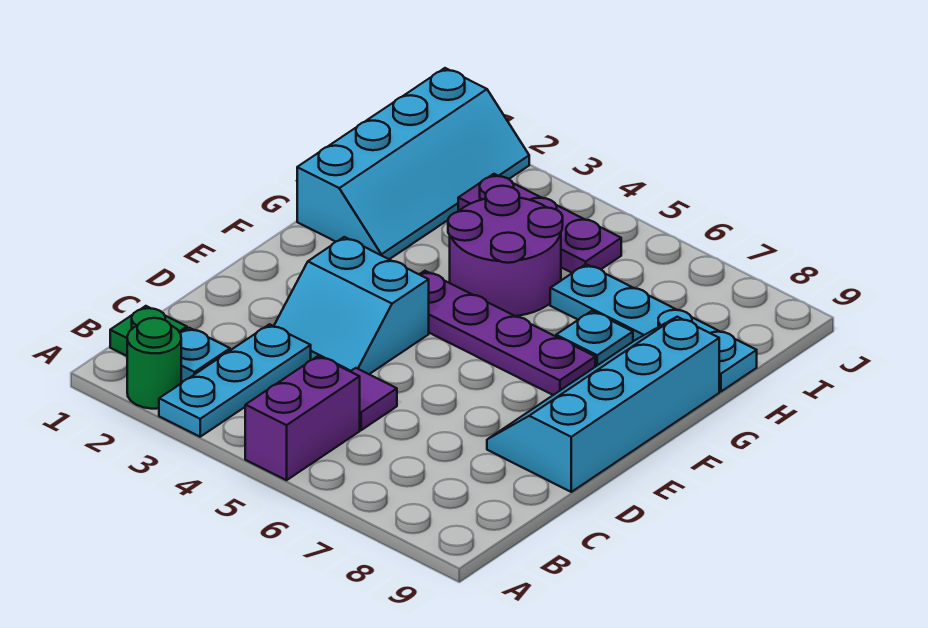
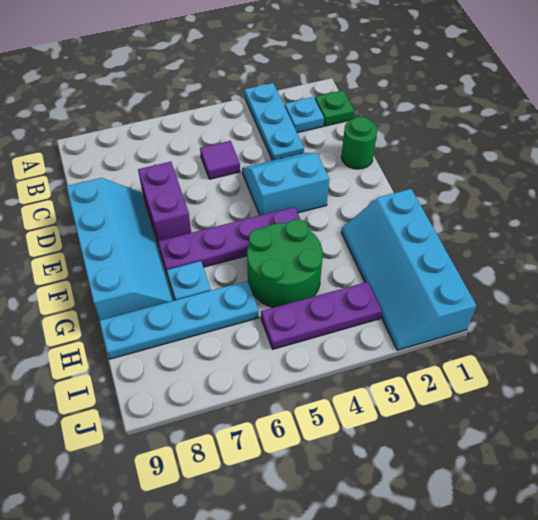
green round brick A2 level 1 -> green round brick D1 level 1
purple brick A5:B5 level 1 -> purple brick D7:E7 level 1
purple round brick G4:H5 level 1 -> green round brick G4:H5 level 1

